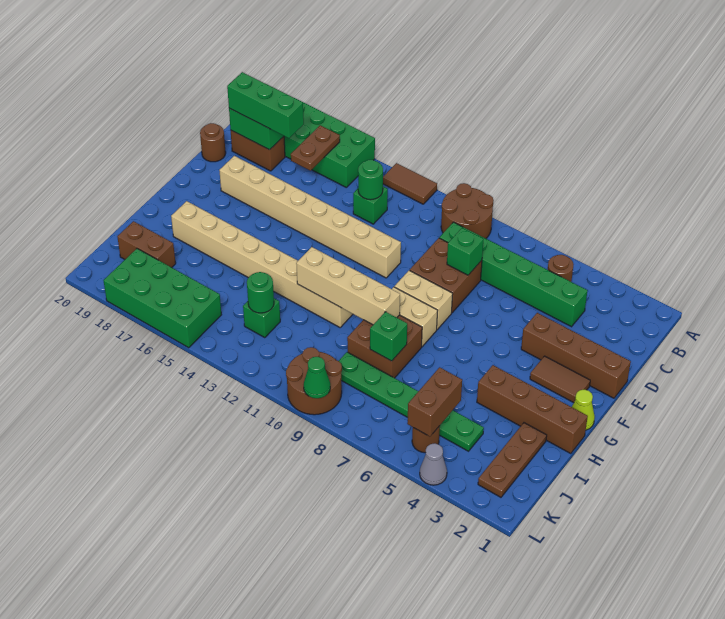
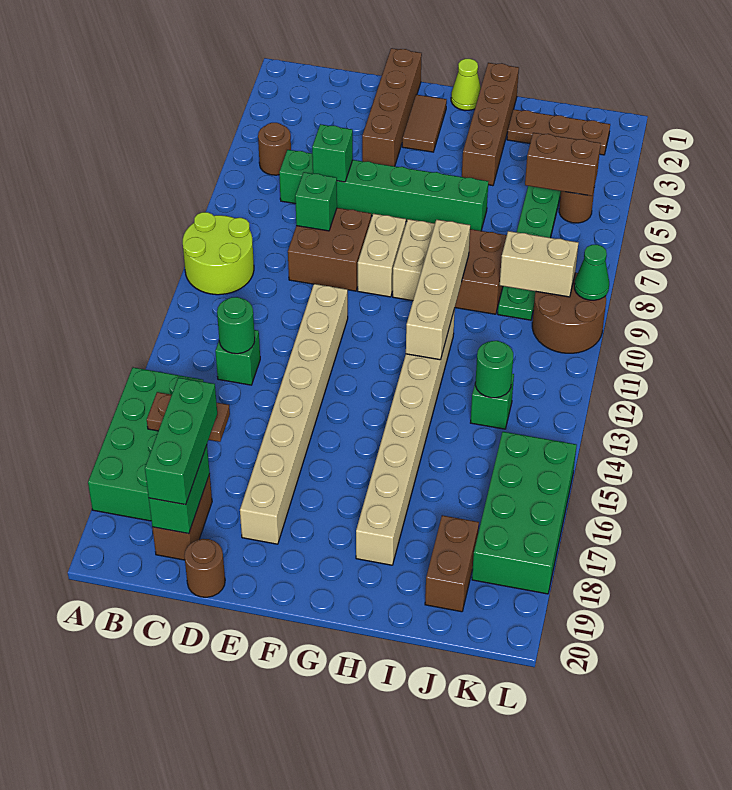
brown round brick A9:B10 level 1 -> lime round brick A9:B10 level 1
brown tile A12:A13 level 1 -> none
green brick C4:C9 level 1 -> green brick C6:H6 level 1
green brick I8 level 2 -> green brick D6 level 2
none -> tan brick J9:K9 level 2
grey cone L4 level 1 -> none

